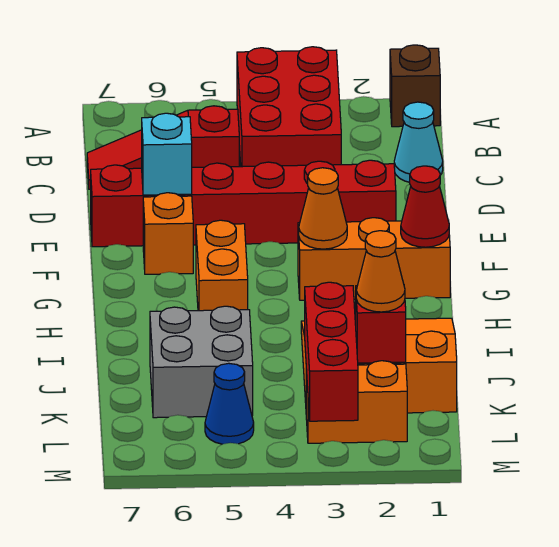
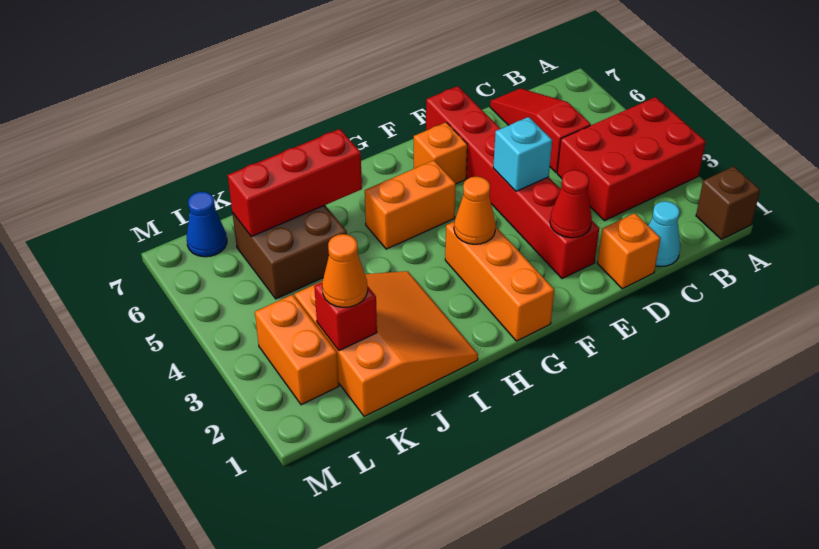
none -> orange brick D1 level 1
cyan brick E6 level 2 -> cyan brick E4 level 2
red cone G1 level 2 -> red cone E2 level 2
grey brick J5:K6 level 1 -> brown brick J5:K6 level 1
red brick K3:M3 level 2 -> red brick I6:K6 level 2
blue cone L5 level 1 -> blue cone L7 level 1

